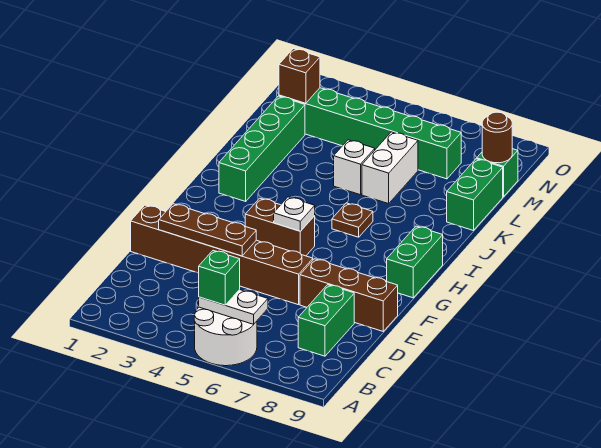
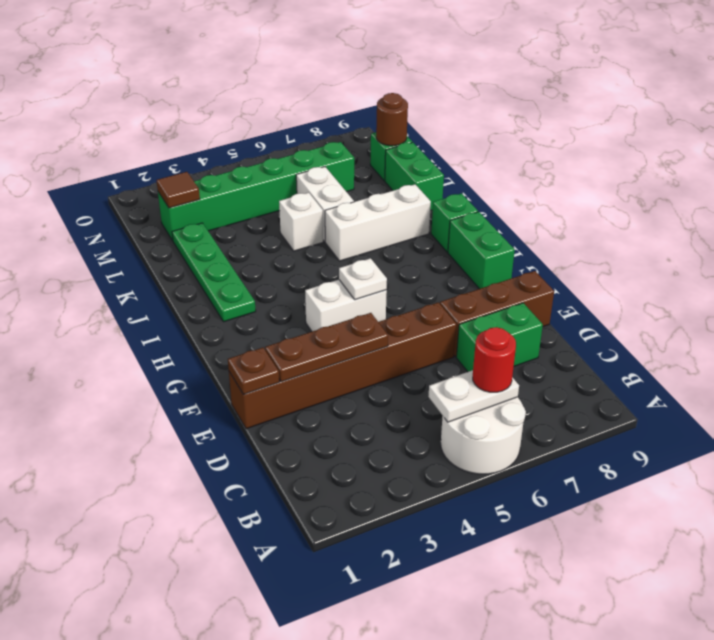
green brick B5 level 3 -> green brick I9 level 1
none -> red round brick B6 level 3
green brick C8:D8 level 1 -> green brick D7:D8 level 1
brown brick G4:G5 level 1 -> white brick G4:G5 level 1
green brick I2:L2 level 1 -> green plate I2:L2 level 1
brown plate I6 level 1 -> brown plate E1 level 2
none -> white brick J6:J8 level 1
brown brick M2 level 2 -> brown tile M2 level 2

